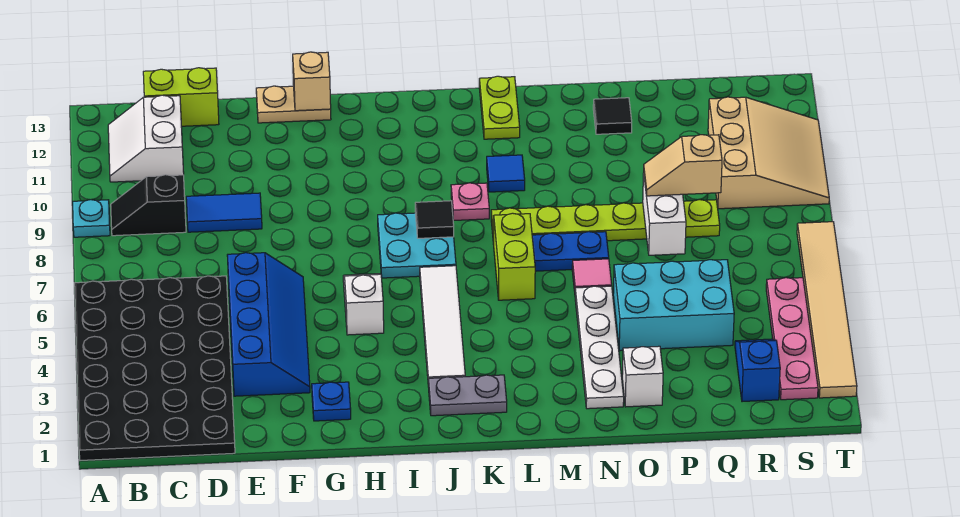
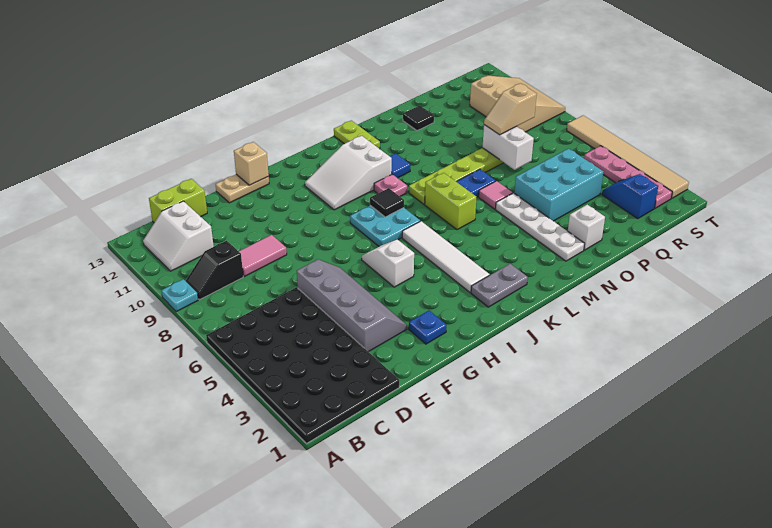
blue tile D9:E9 level 1 -> pink tile D9:E9 level 1
blue slope E3:F6 level 1 top E -> grey slope E3:F6 level 1 top E
none -> white slope I10:K11 level 1 top K

